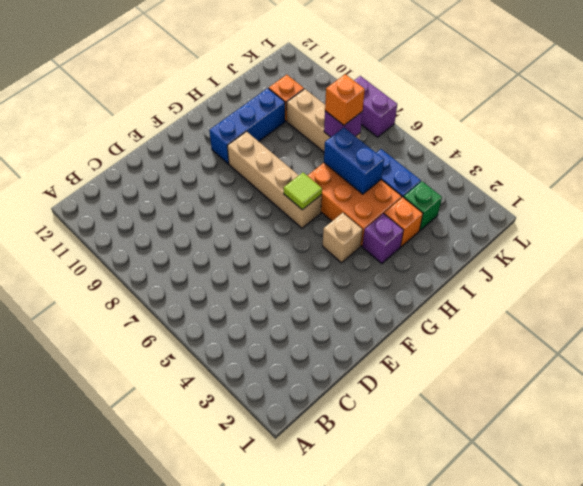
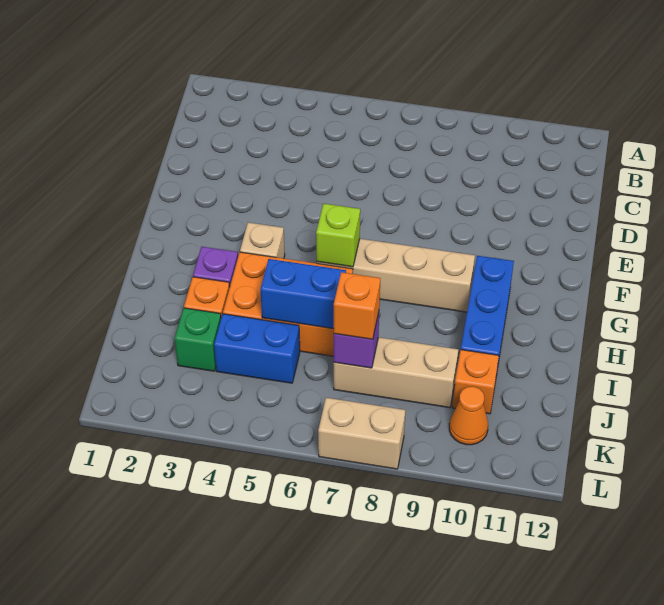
lime tile G6 level 2 -> lime brick G6 level 2
none -> orange cone K10 level 1
purple brick L7:L8 level 1 -> tan brick L7:L8 level 1

